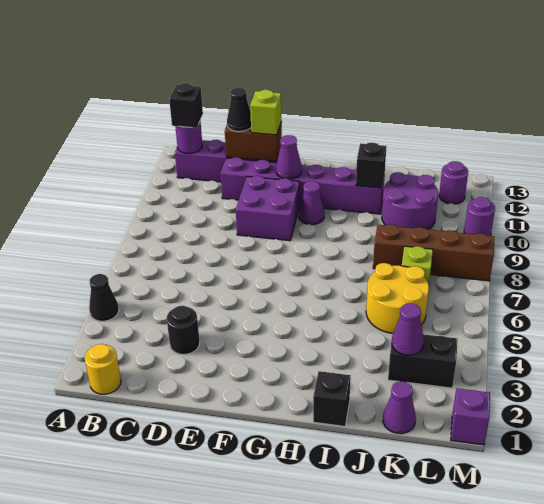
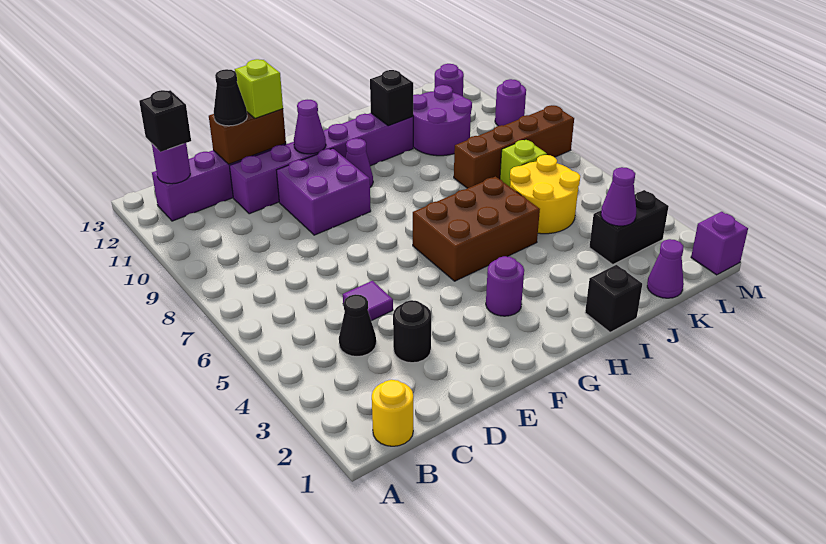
black cone A4 level 1 -> black cone C4 level 1
none -> purple tile D5 level 1
none -> purple round brick G3 level 1
none -> brown brick G5:I6 level 1

